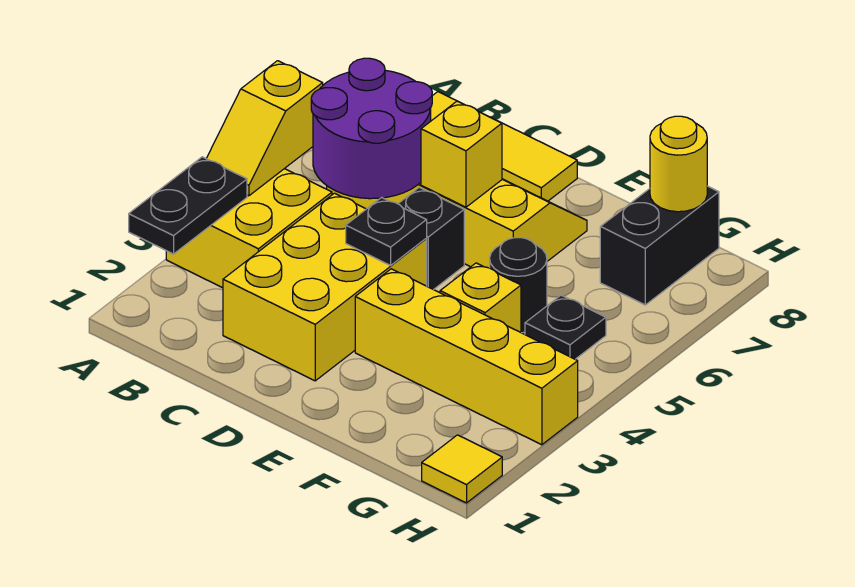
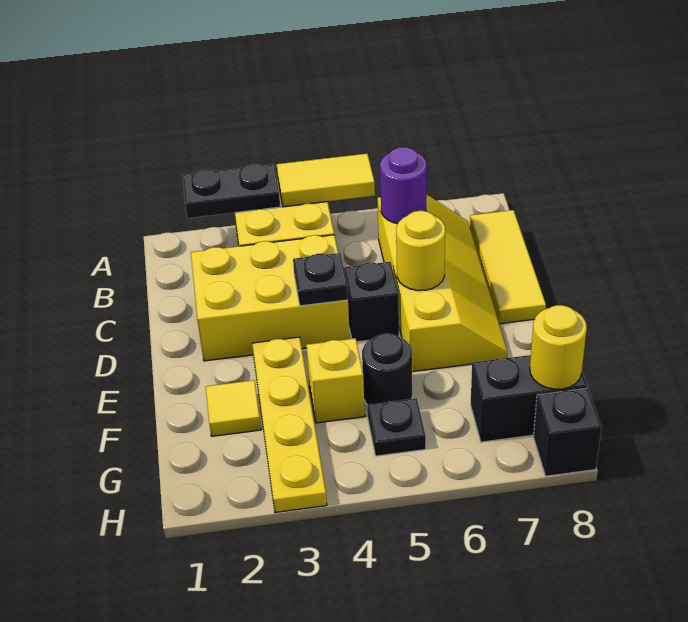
yellow slope A4:A5 level 2 top 5 -> yellow tile A4:A5 level 2
purple round brick B5:C6 level 2 -> purple round brick B6 level 2
yellow brick D6 level 2 -> yellow round brick D6 level 2
yellow brick E3:H3 level 1 -> yellow plate E3:H3 level 1
yellow tile H1 level 1 -> yellow tile F2 level 1
none -> black brick H8 level 1

